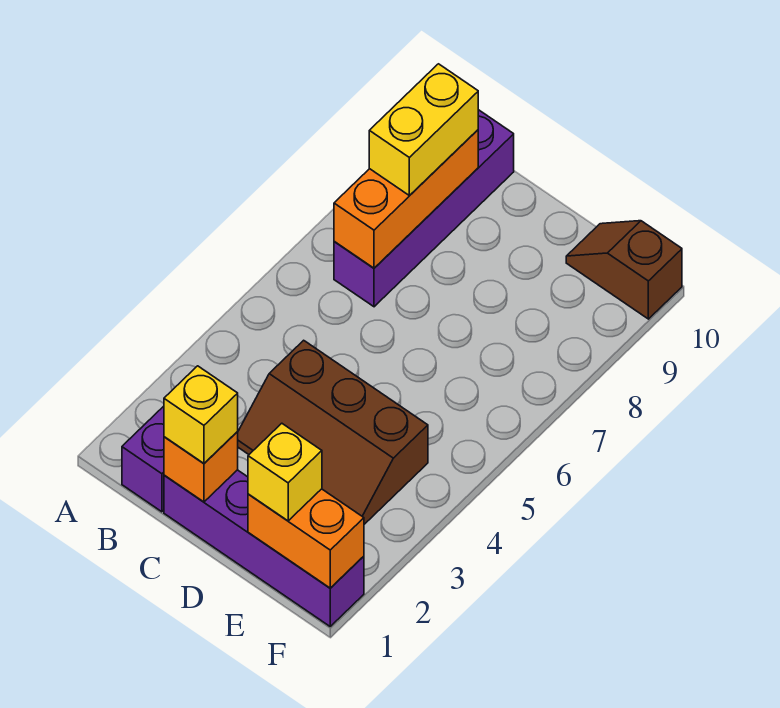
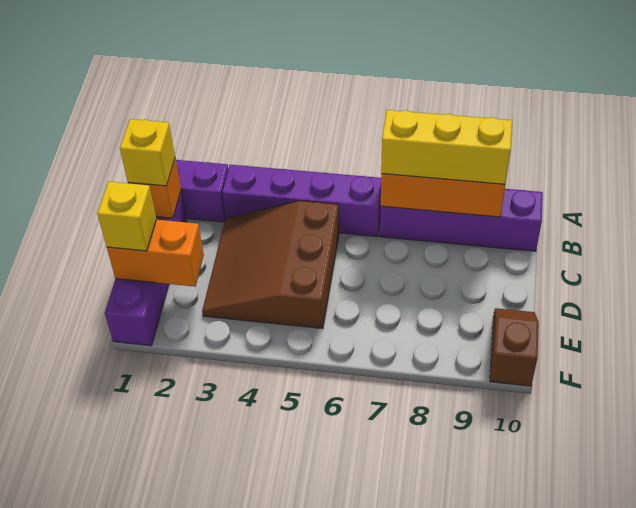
none -> purple brick B3:B6 level 1
yellow brick B8:B9 level 3 -> yellow brick B7:B9 level 3
brown slope C3:E4 level 1 top 4 -> brown slope C3:E5 level 1 top 5
orange brick E1:F1 level 2 -> orange brick E1:E2 level 2

